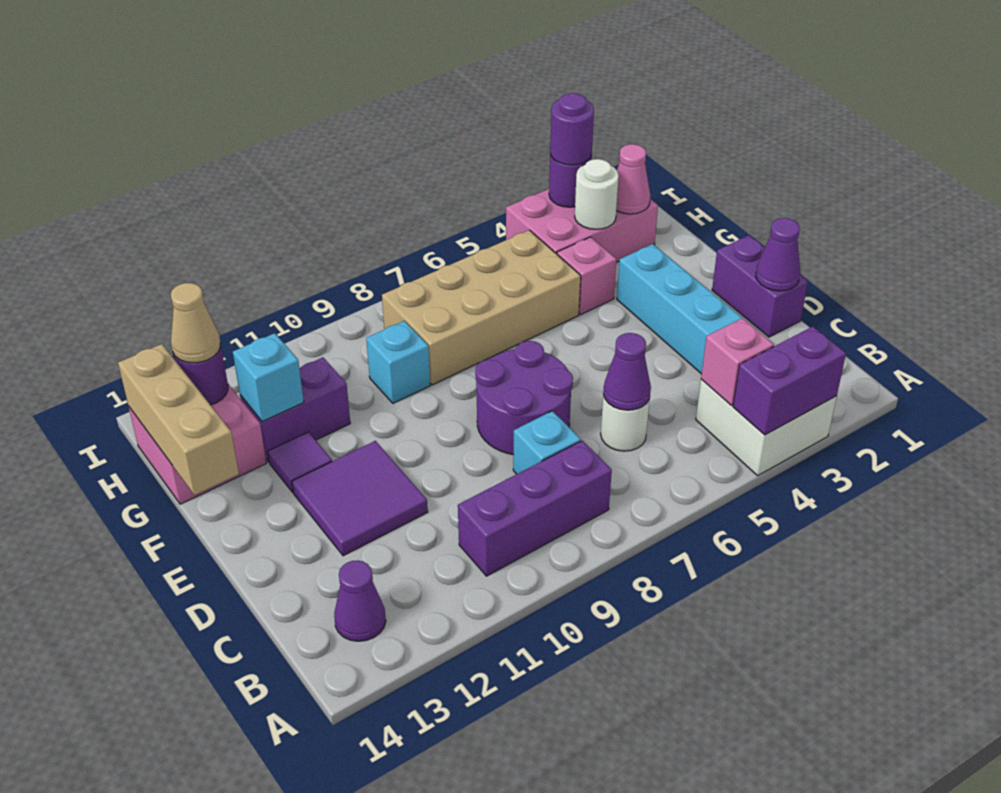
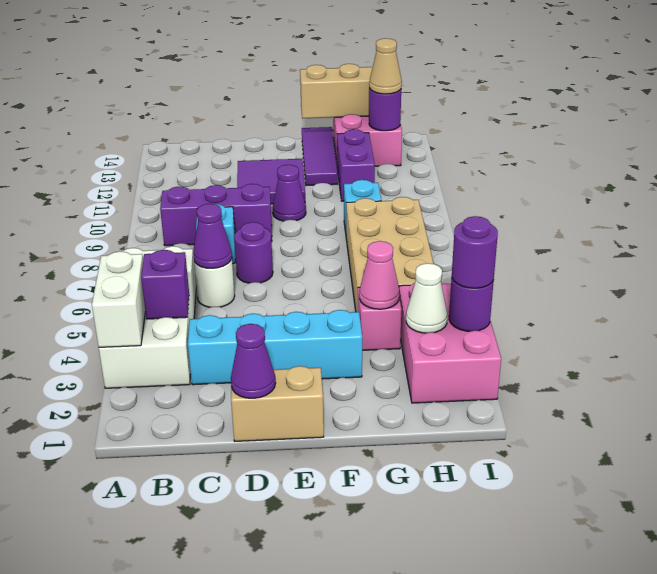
white brick A3:B4 level 1 -> white brick A3:B6 level 1
purple brick A3:A4 level 2 -> white brick A3:A4 level 2
pink brick B4 level 2 -> purple brick B4 level 2
purple brick B8:B10 level 1 -> purple brick B9:D9 level 1
purple cone B13 level 1 -> purple cone E10 level 1
purple brick D1:E1 level 1 -> tan brick D1:E1 level 1
purple round brick D7:E8 level 1 -> purple round brick D7 level 1
purple tile F12 level 1 -> purple tile F12:F14 level 1
cyan brick G12 level 2 -> none
pink cone H2 level 2 -> pink cone G4 level 2
white round brick H3 level 2 -> white cone H3 level 2

